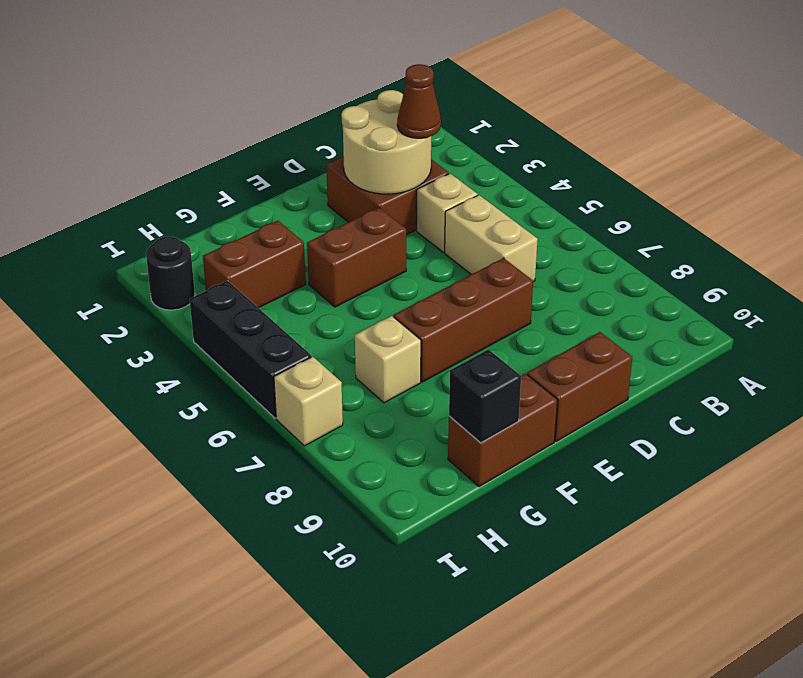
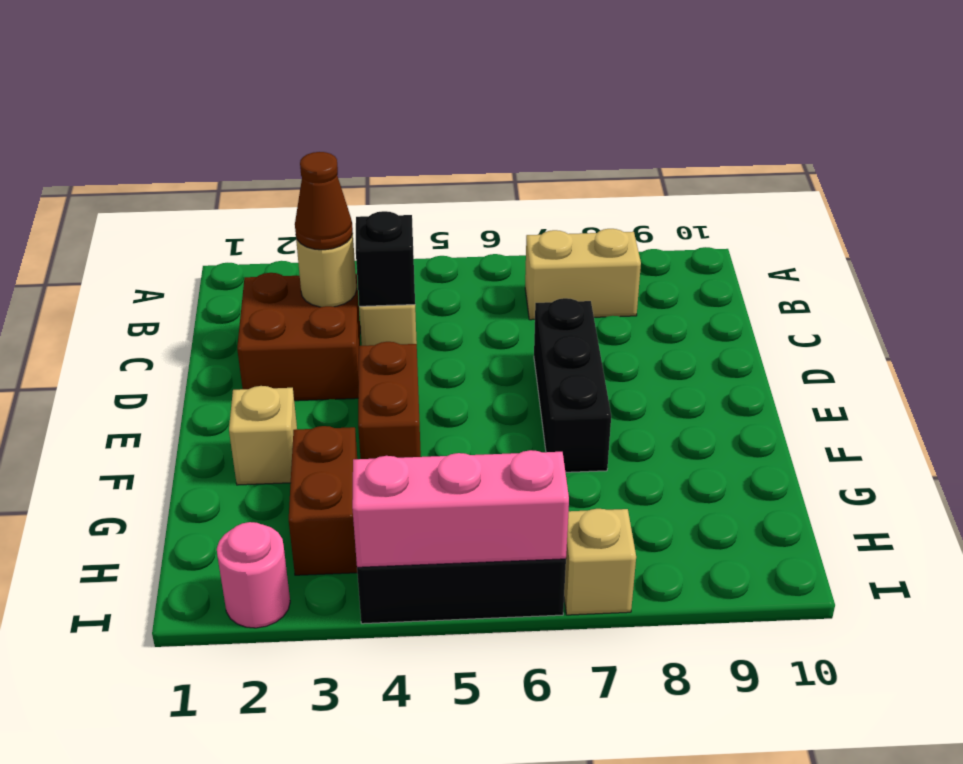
tan round brick C2:D3 level 2 -> tan round brick C3 level 2
tan brick C5:C6 level 1 -> tan brick B7:B8 level 1
brown brick D7:F7 level 1 -> black brick D7:F7 level 1
brown brick D10:E10 level 1 -> none
brown brick F10:G10 level 1 -> none
tan brick G7 level 1 -> tan brick F2 level 1
black brick G10 level 2 -> black brick C4 level 2
black round brick I2 level 1 -> pink round brick I2 level 1
none -> pink brick I4:I6 level 2

